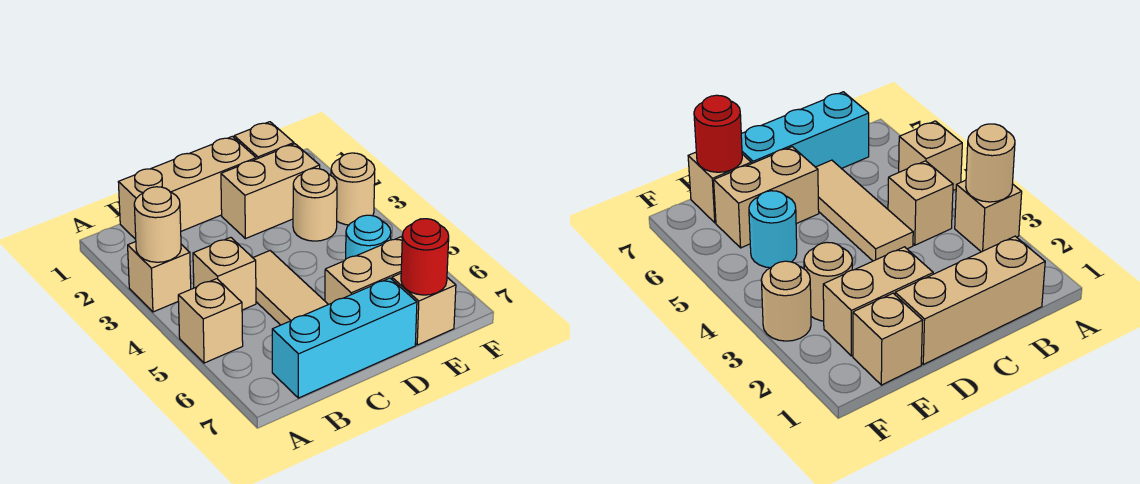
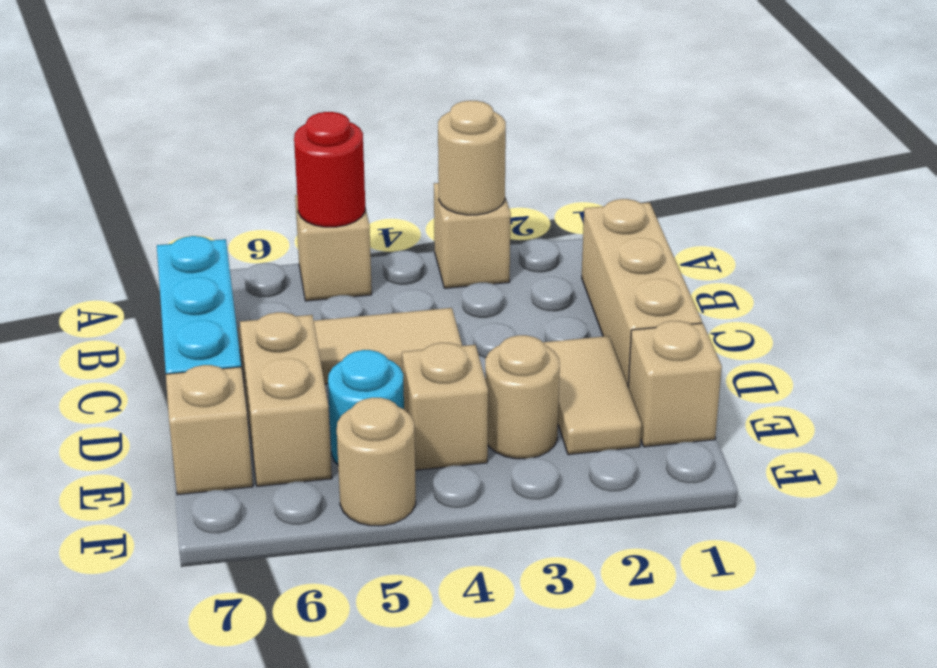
tan brick B4 level 1 -> tan brick E4 level 1
tan brick D2:E2 level 1 -> tan tile D2:E2 level 1
red round brick E7 level 2 -> red round brick A5 level 2
tan round brick F3 level 1 -> tan round brick F5 level 1

